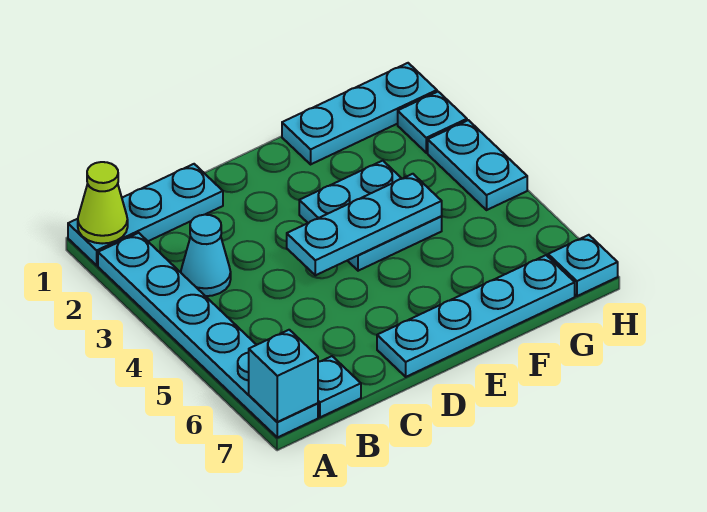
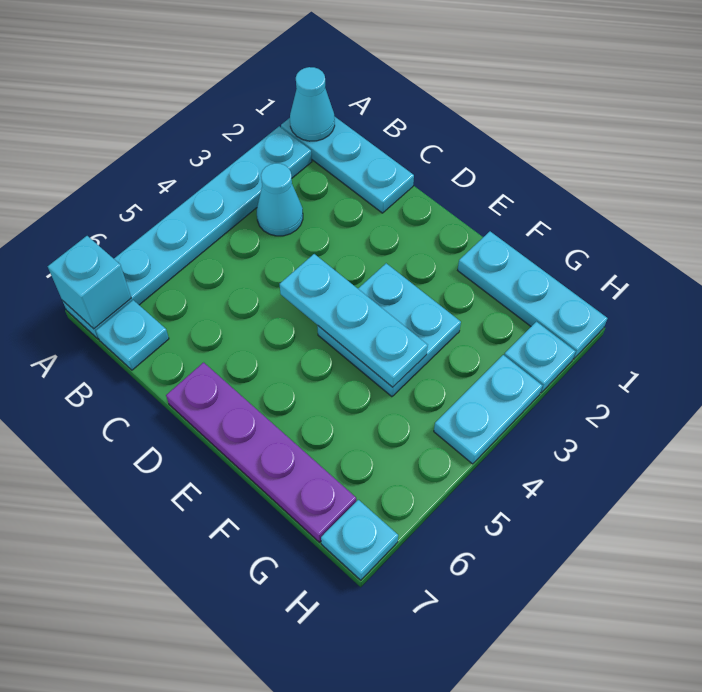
lime cone A1 level 2 -> cyan cone A1 level 2
cyan plate D7:G7 level 1 -> purple plate D7:G7 level 1

